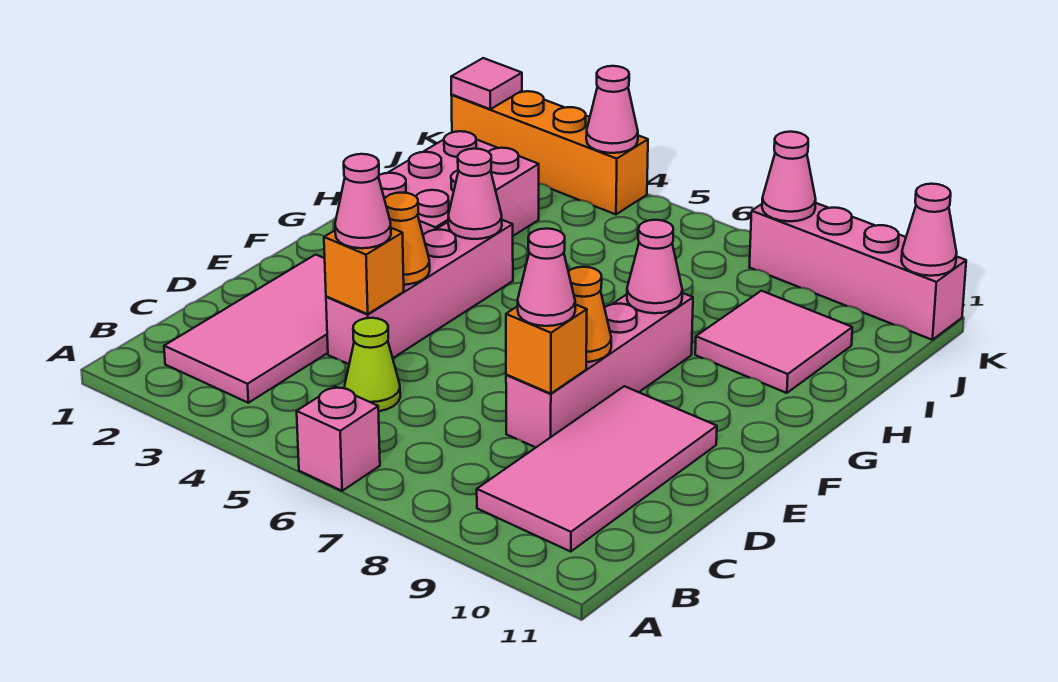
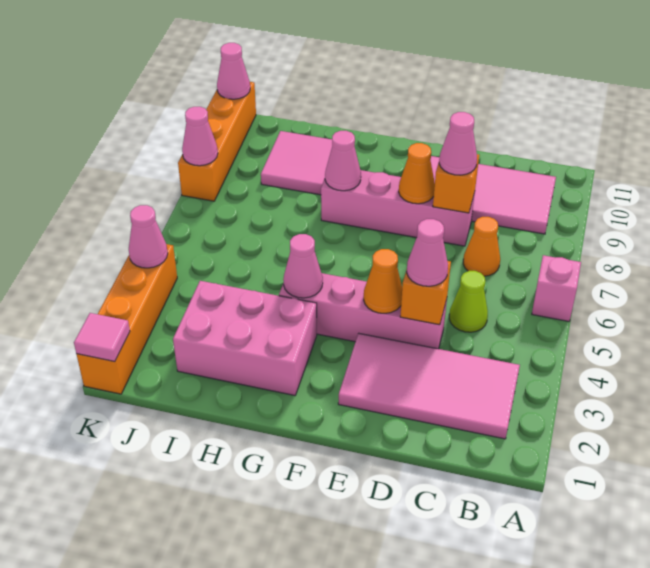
none -> orange cone C7 level 1
pink brick K8:K11 level 1 -> orange brick K8:K11 level 1

